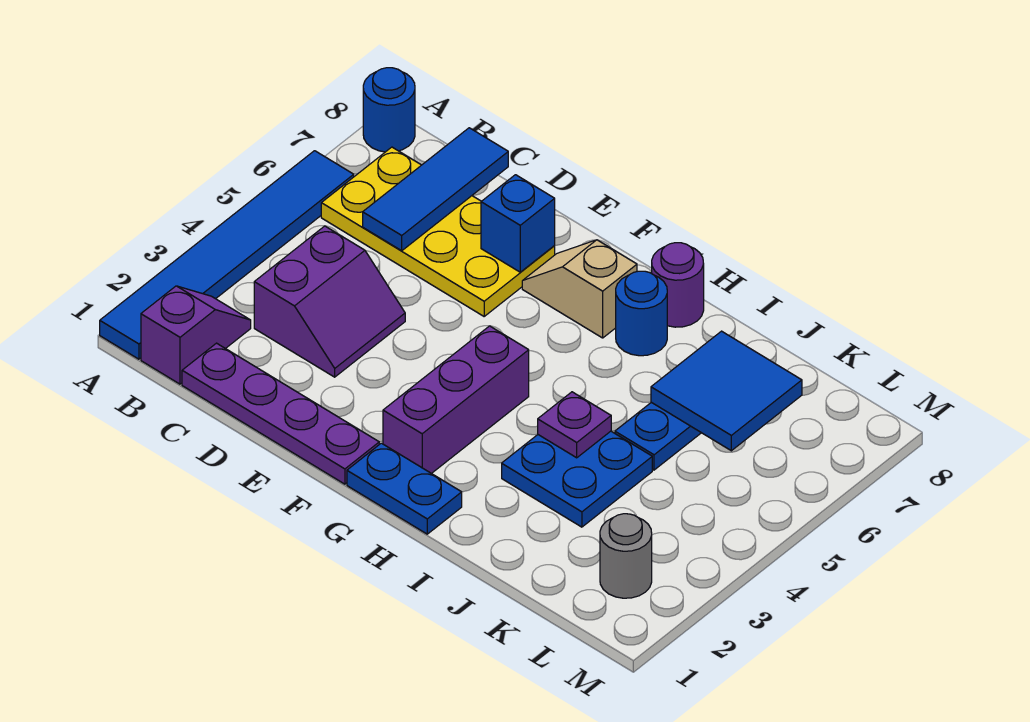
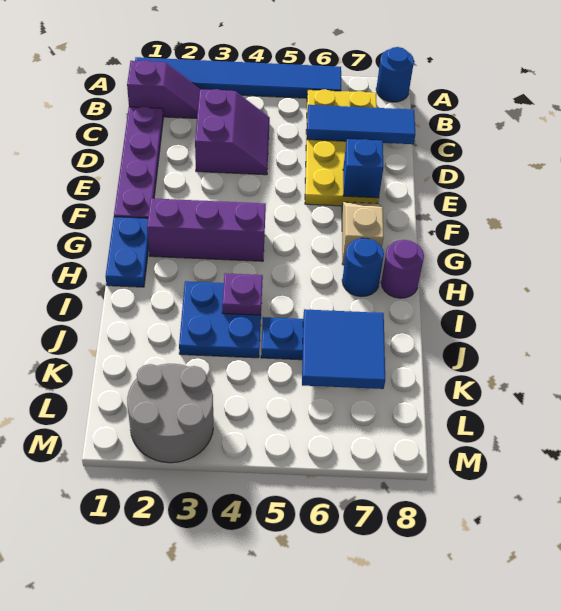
purple slope C3:D4 level 1 top C -> purple slope C3:D4 level 1 top 3
grey round brick L2 level 1 -> grey round brick L2:M3 level 1

